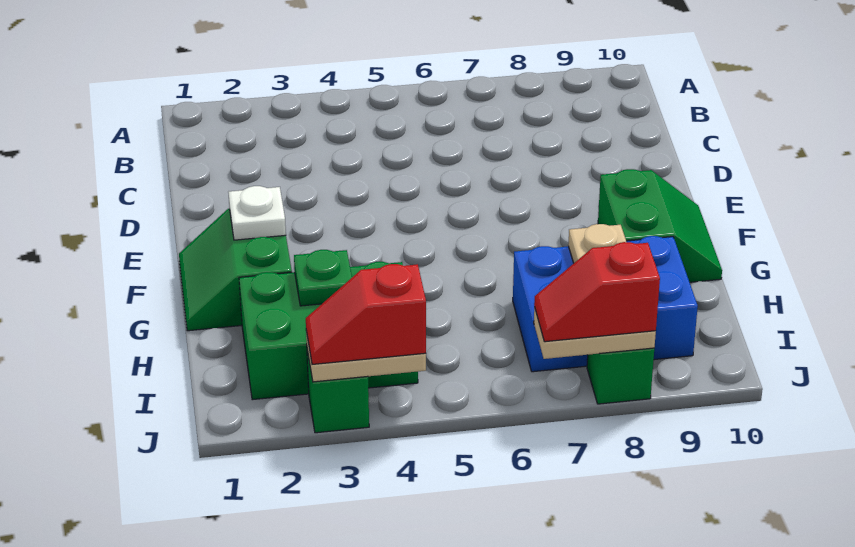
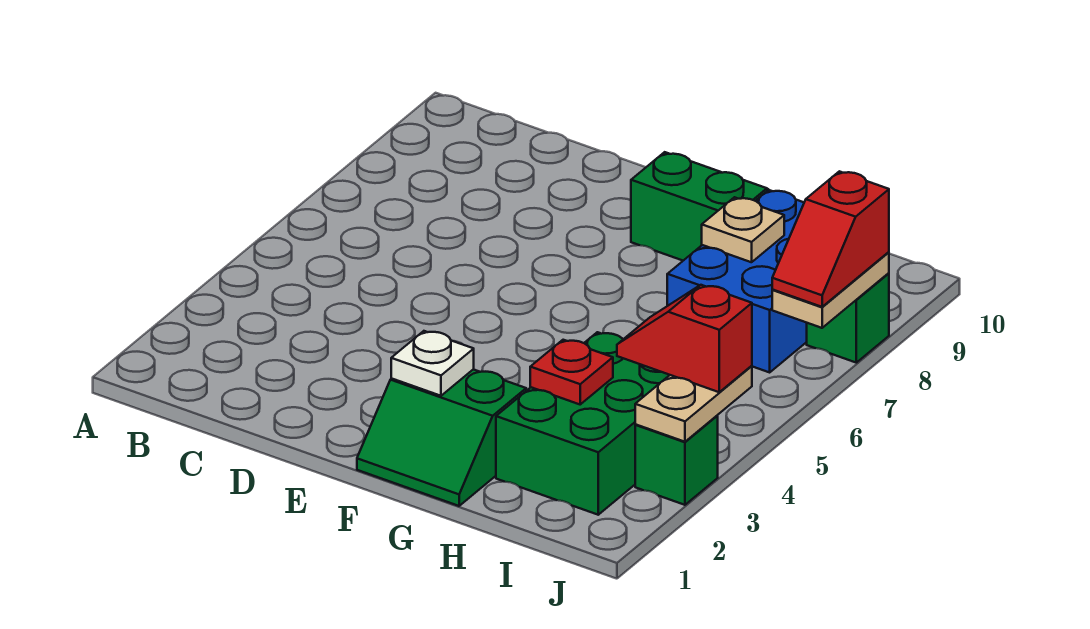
green plate H3 level 2 -> red plate H3 level 2
red slope J3:J4 level 3 top 4 -> red slope I4:J4 level 3 top J

